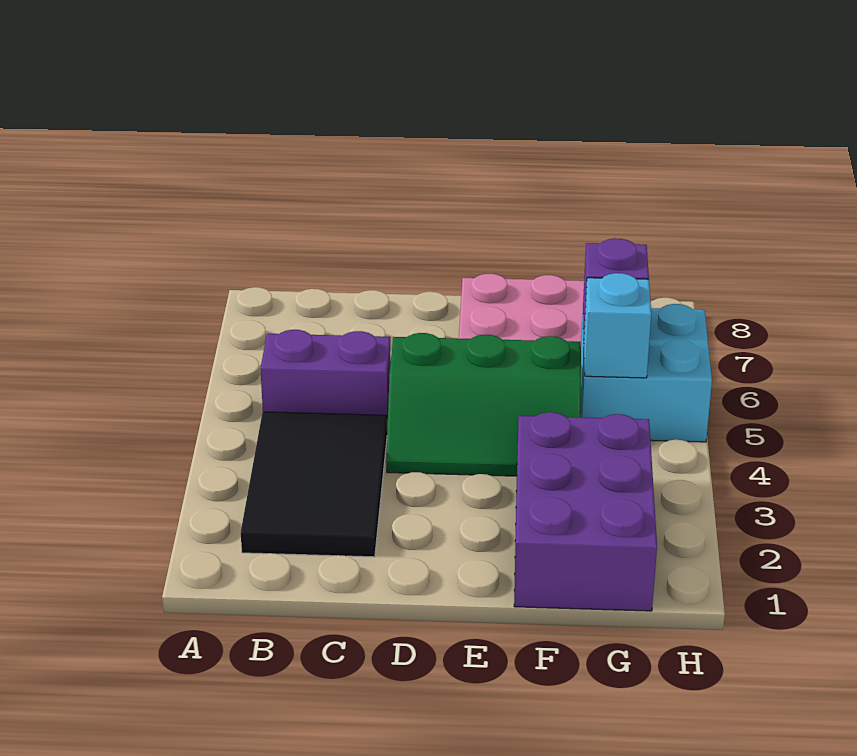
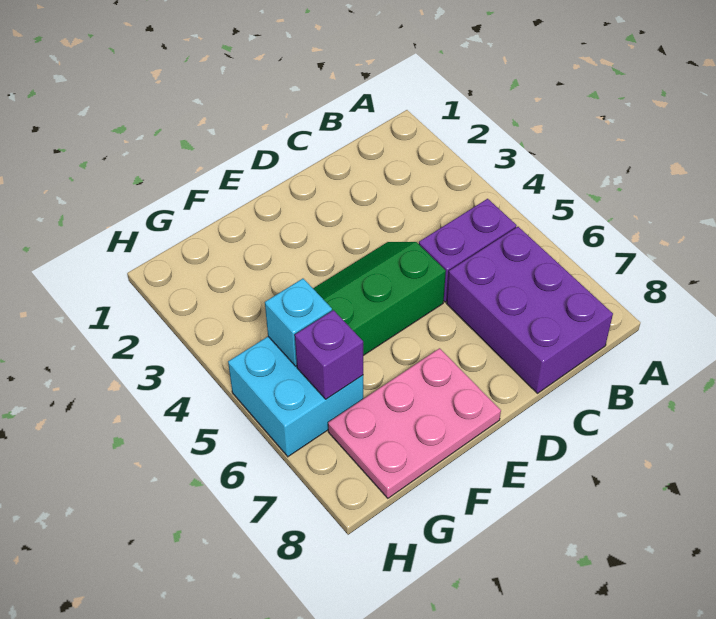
black tile B2:C4 level 1 -> none
purple brick F1:G3 level 1 -> purple brick B6:C8 level 1

